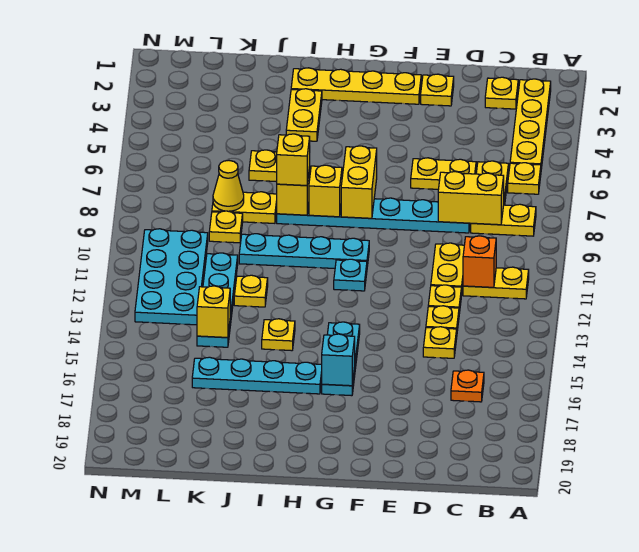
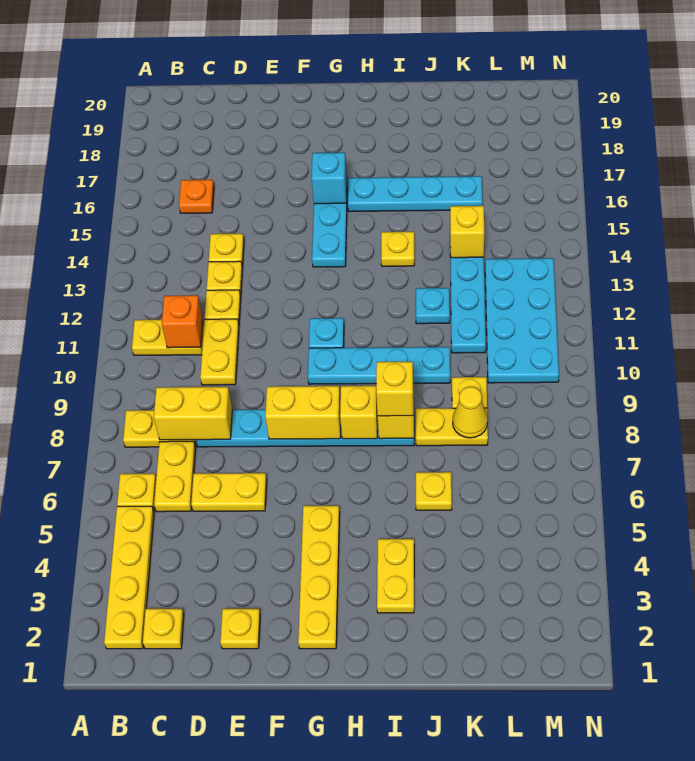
yellow plate F2:I2 level 1 -> yellow plate G2:G5 level 1
yellow brick G7:G8 level 2 -> yellow brick F8:G8 level 2
yellow plate J12 level 1 -> cyan plate J12 level 1

